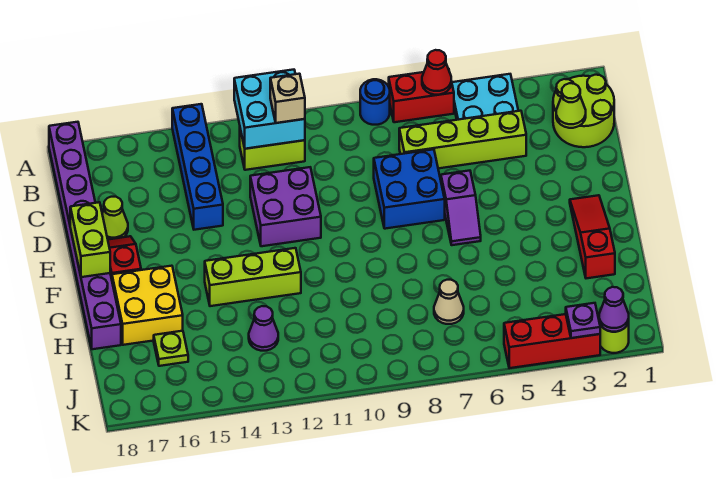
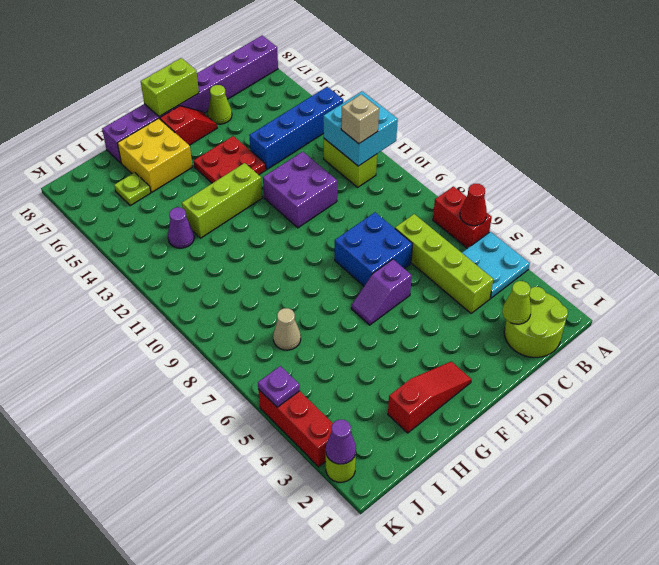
blue round brick A8 level 1 -> none
none -> red plate E14:F15 level 1
lime brick G12:G14 level 1 -> lime brick F13:H13 level 1
purple plate K3 level 2 -> purple plate K5 level 2

